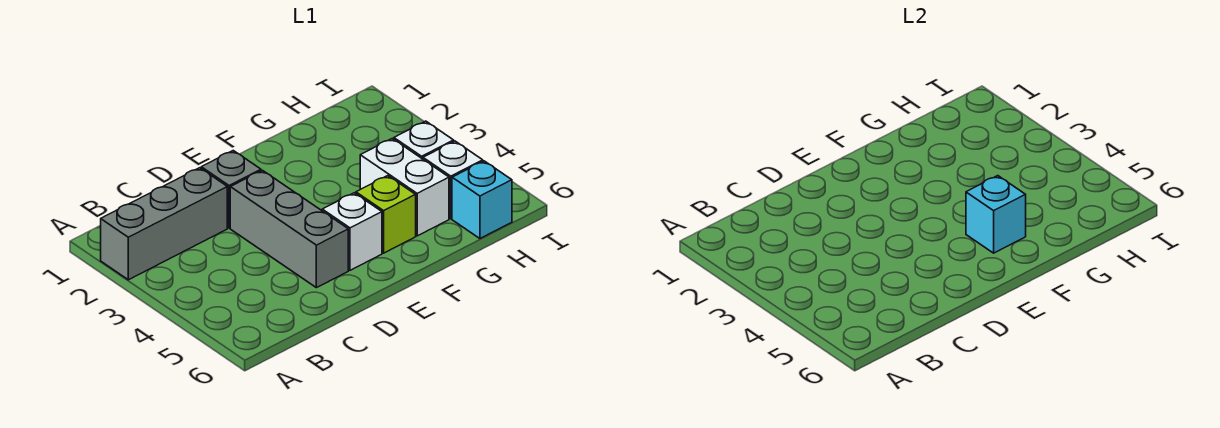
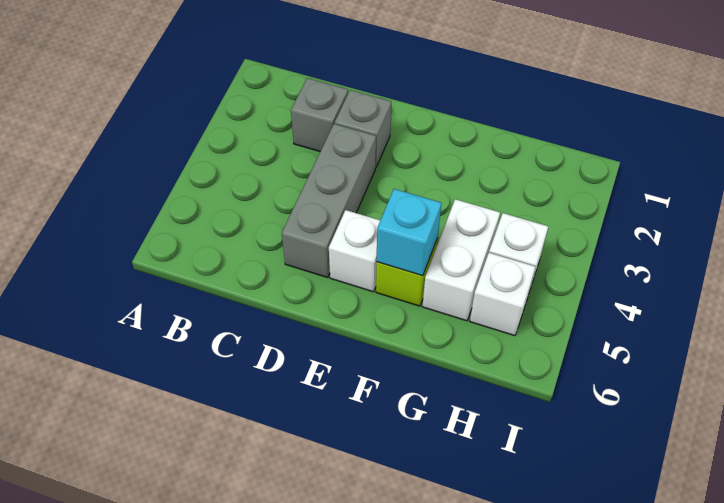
grey brick A2:C2 level 1 -> grey brick C2 level 1
cyan brick H6 level 1 -> none

